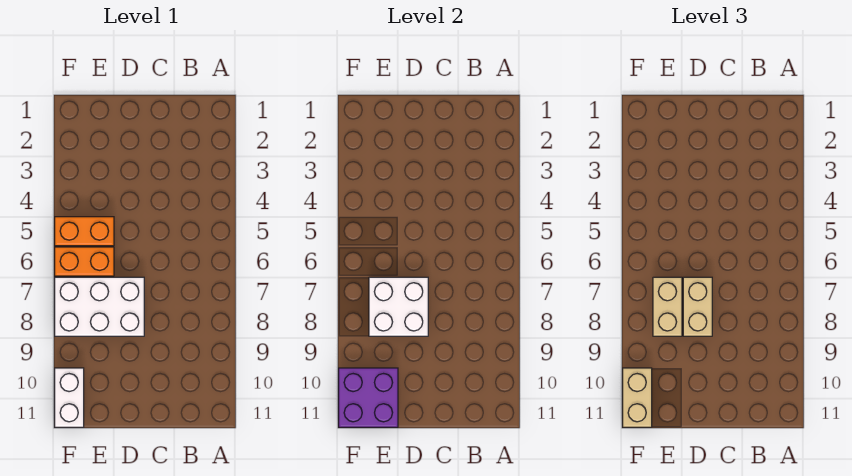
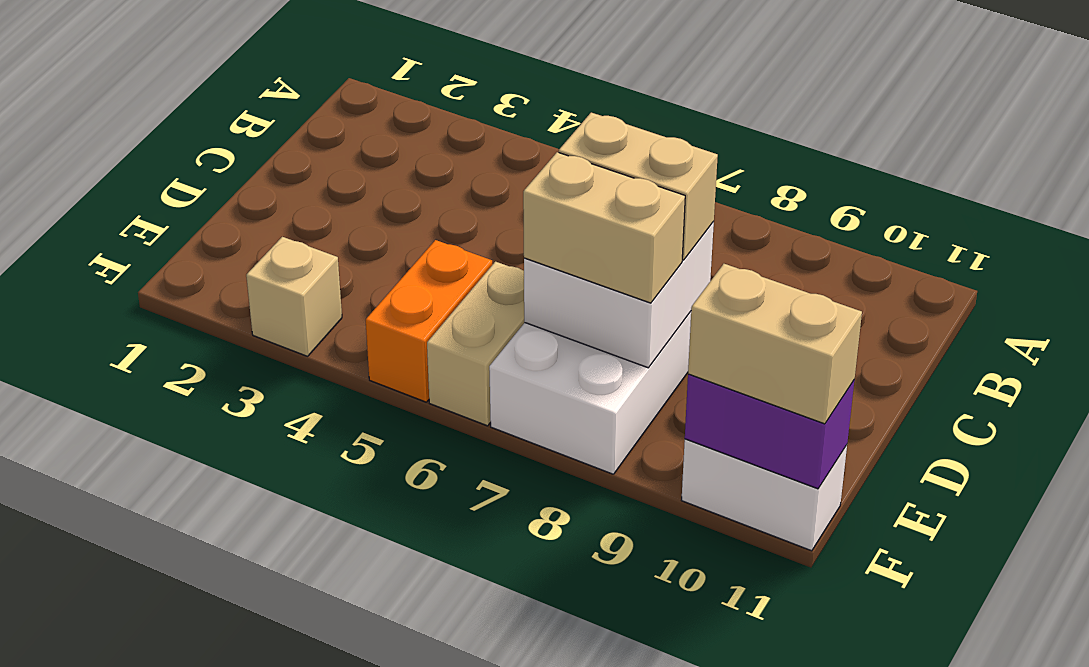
orange brick E6:F6 level 1 -> tan brick E6:F6 level 1
purple brick E10:F11 level 2 -> purple brick F10:F11 level 2
none -> tan brick F3 level 1

